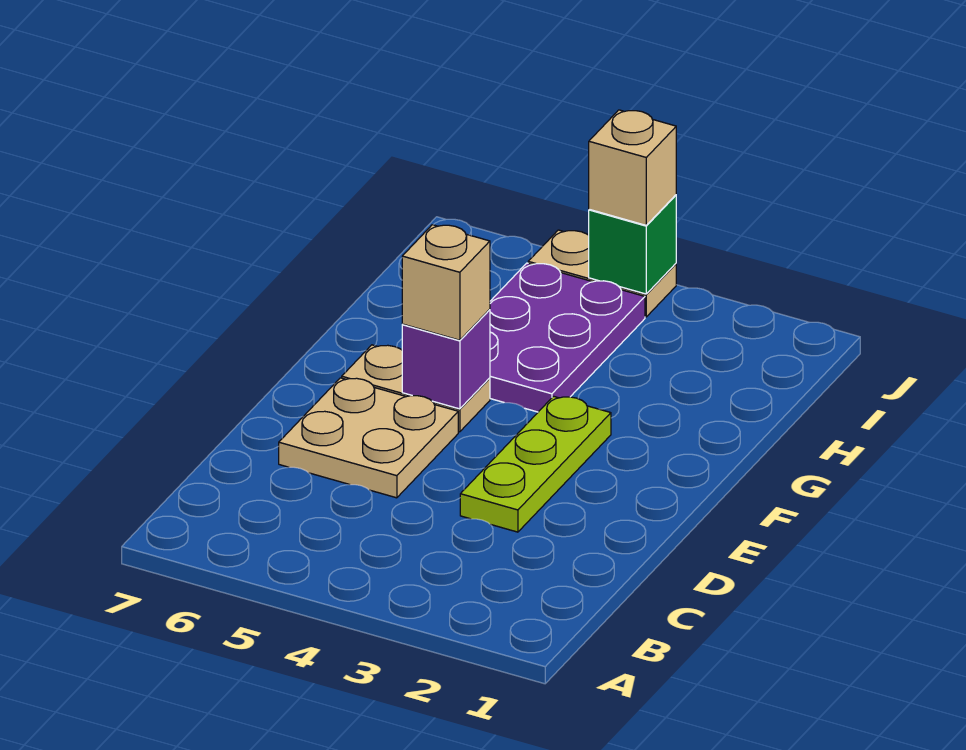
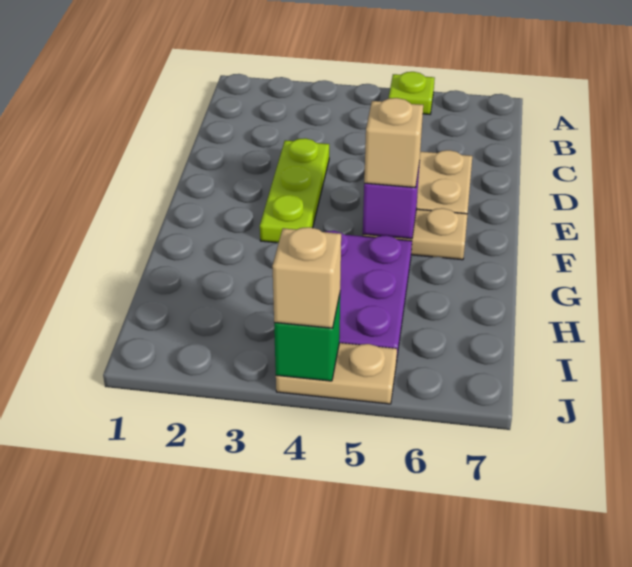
none -> lime plate A5 level 1

